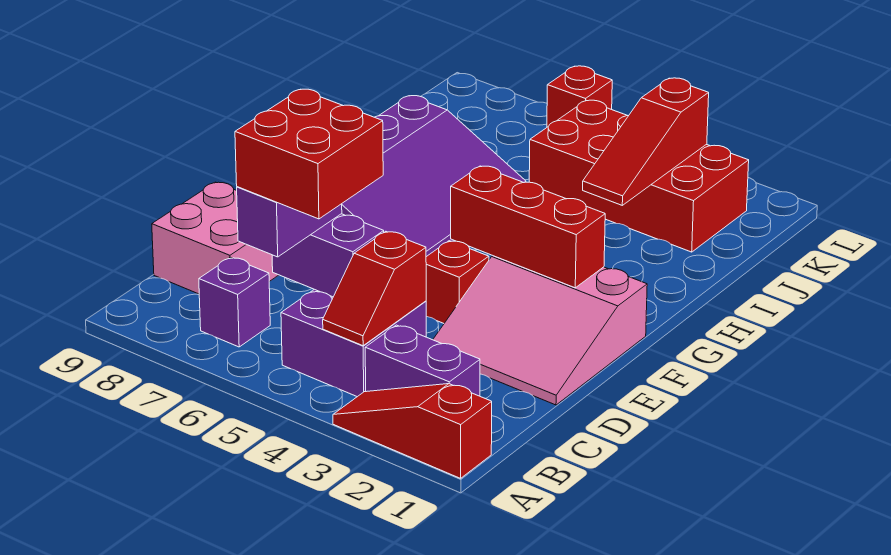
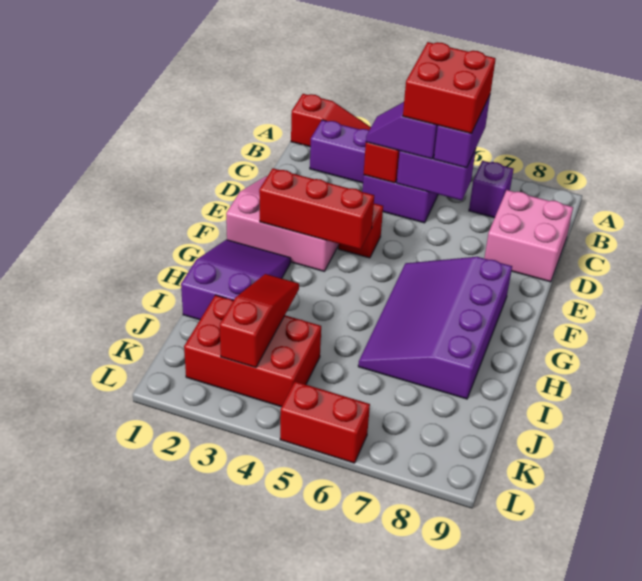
none -> purple slope C4:C5 level 3 top 5
none -> purple slope G1:I2 level 1 top I
red brick J2:K5 level 1 -> red brick J2:K4 level 1
red brick L6 level 1 -> red brick L5:L6 level 1

